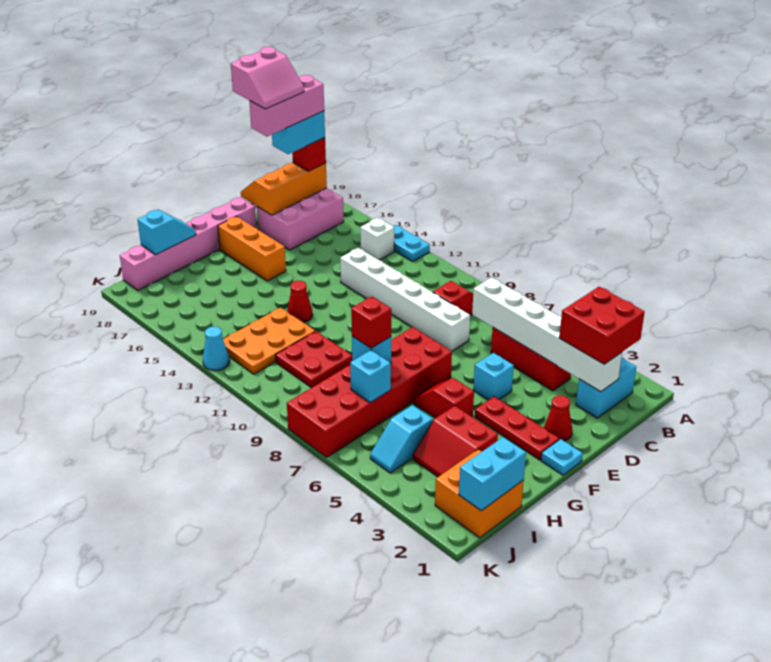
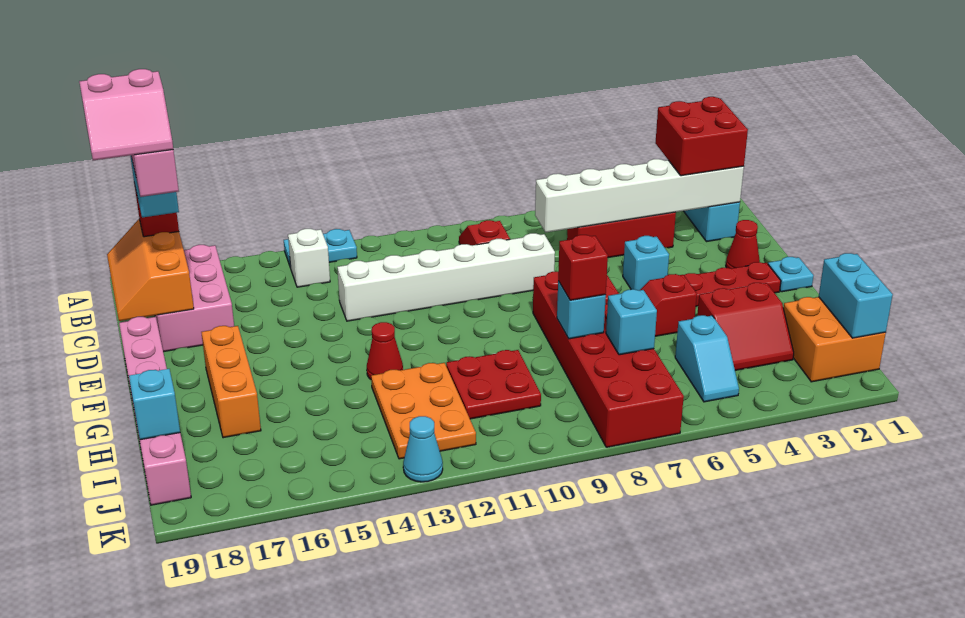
pink slope C18:D19 level 6 top 19 -> pink slope C18:D19 level 6 top C
orange brick F16:F18 level 1 -> orange brick F17:H17 level 1

